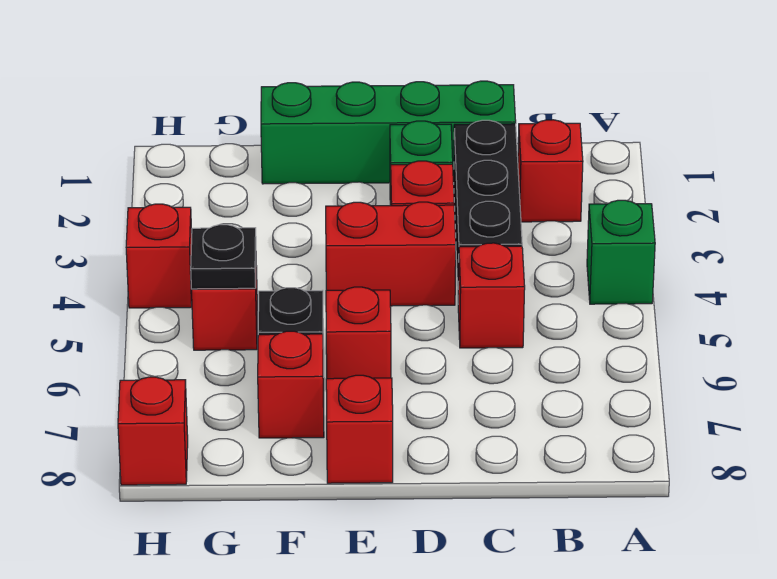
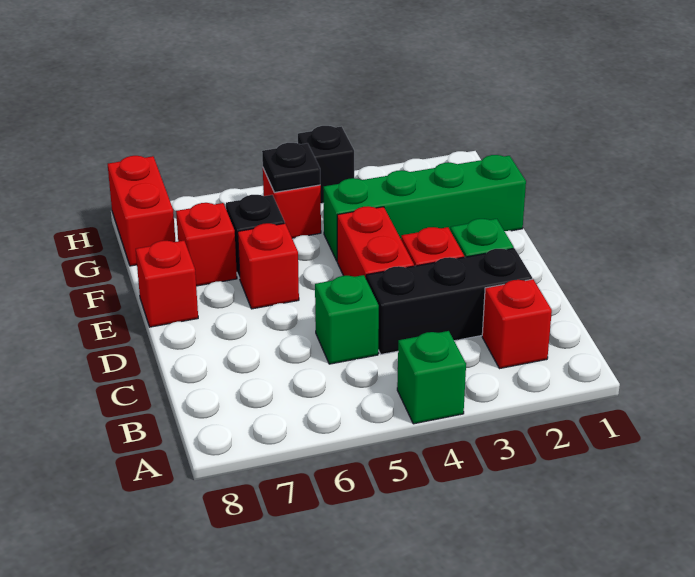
green brick C1:F1 level 1 -> green brick F1:F4 level 1
red brick C5 level 1 -> green brick C5 level 1
red brick H4 level 1 -> black brick H4 level 1
red brick H8 level 1 -> red brick G8:H8 level 1

